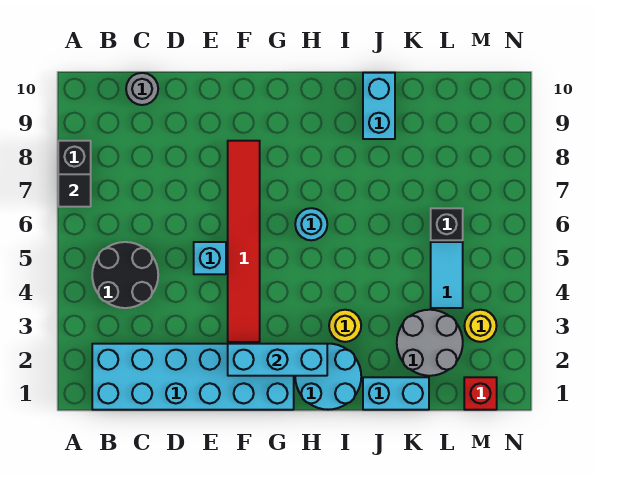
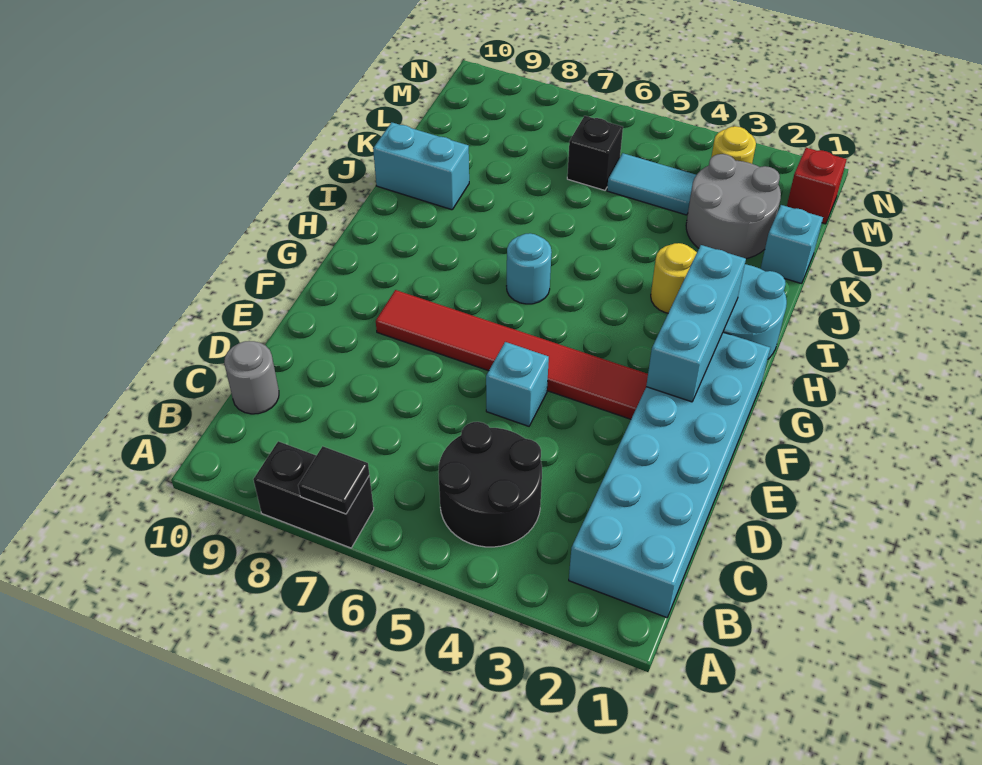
cyan brick J1:K1 level 1 -> cyan brick K1 level 1

